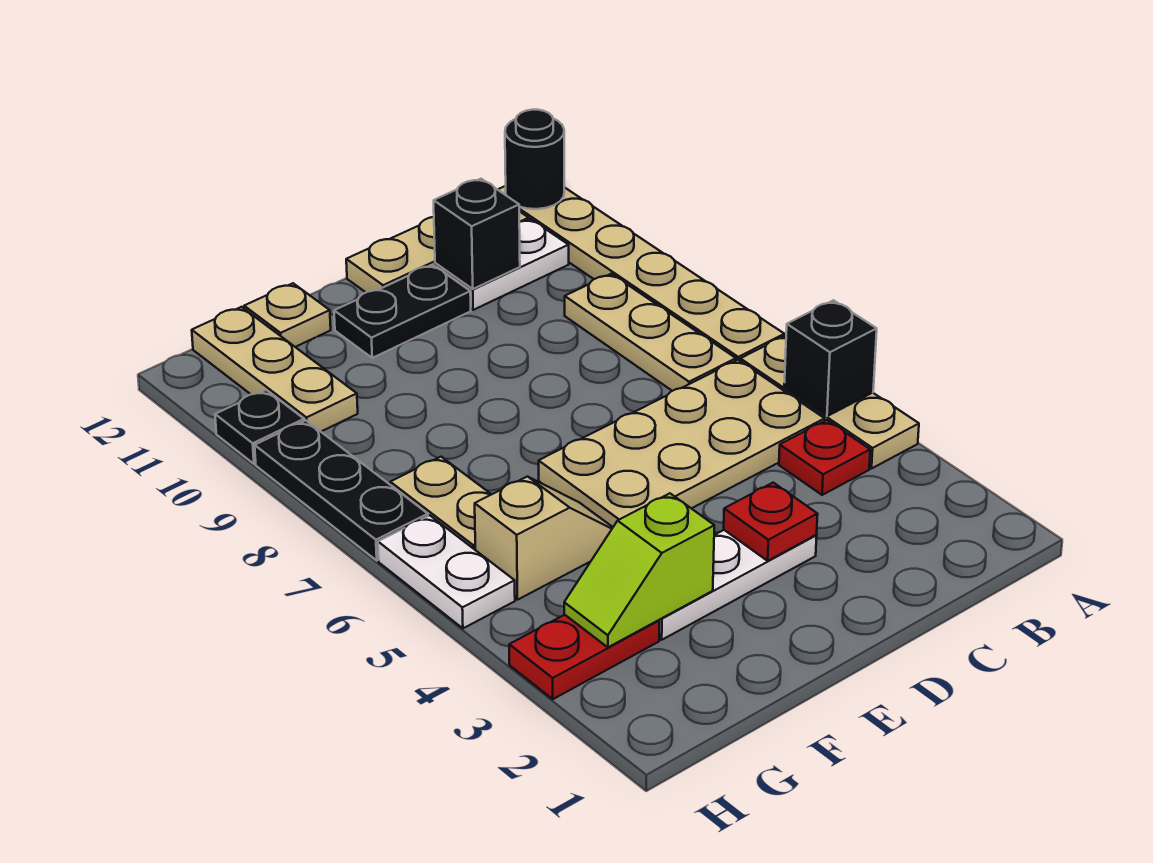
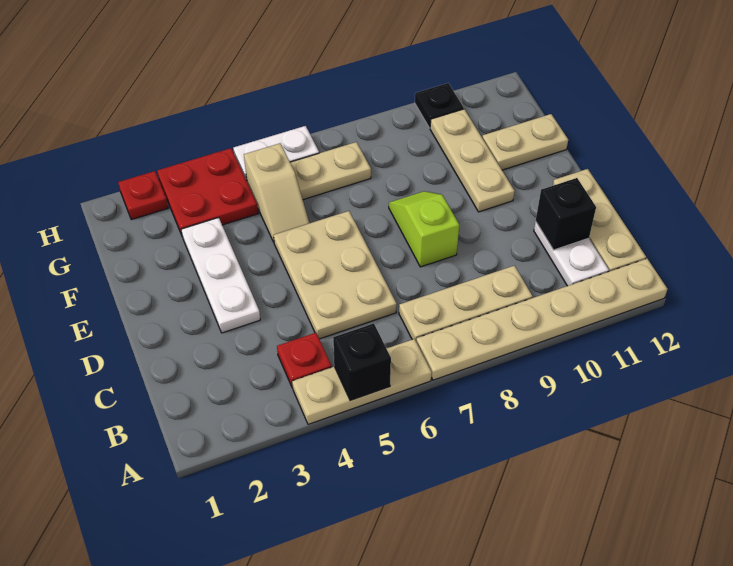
black round brick A12 level 2 -> none
tan plate B5:E6 level 1 -> tan plate C5:E6 level 1
red plate D3 level 2 -> red plate H2 level 1
black plate D11:E11 level 1 -> none
lime slope F3:G3 level 2 top F -> lime slope D8:E8 level 1 top D
tan plate F12 level 1 -> tan plate F11:F12 level 1
red plate G3:H3 level 1 -> red plate G3:H4 level 1
tan plate G10:G12 level 1 -> tan plate E10:G10 level 1
black plate H7:H9 level 1 -> none

